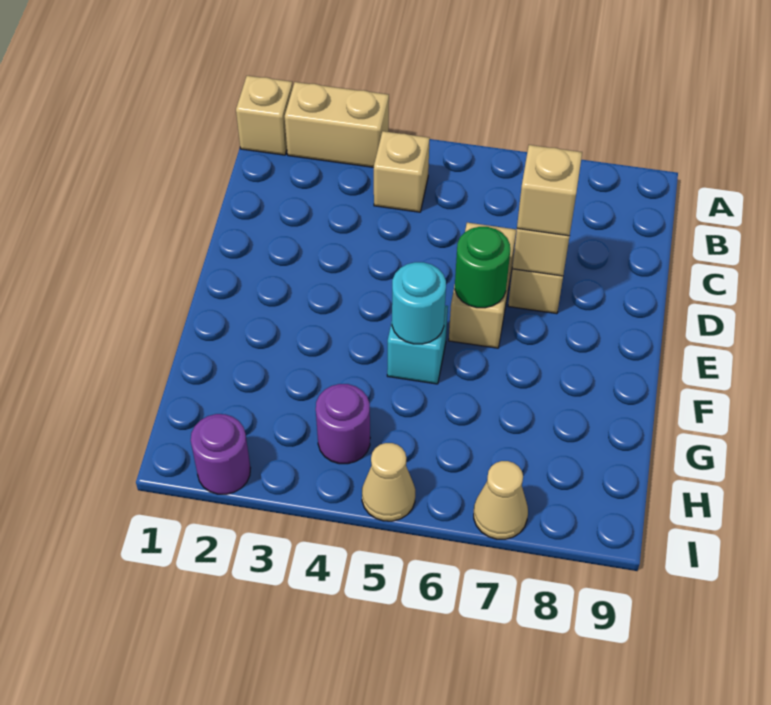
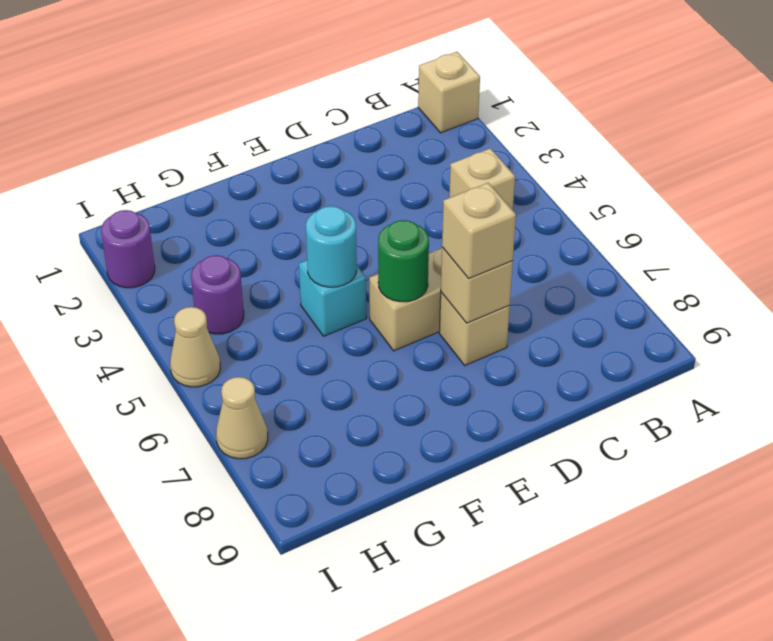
tan brick A2:A3 level 1 -> none

